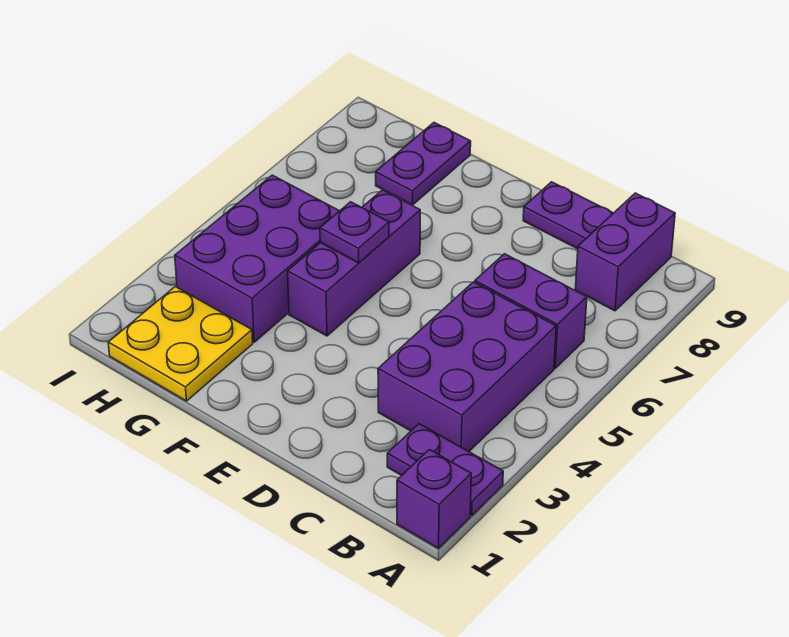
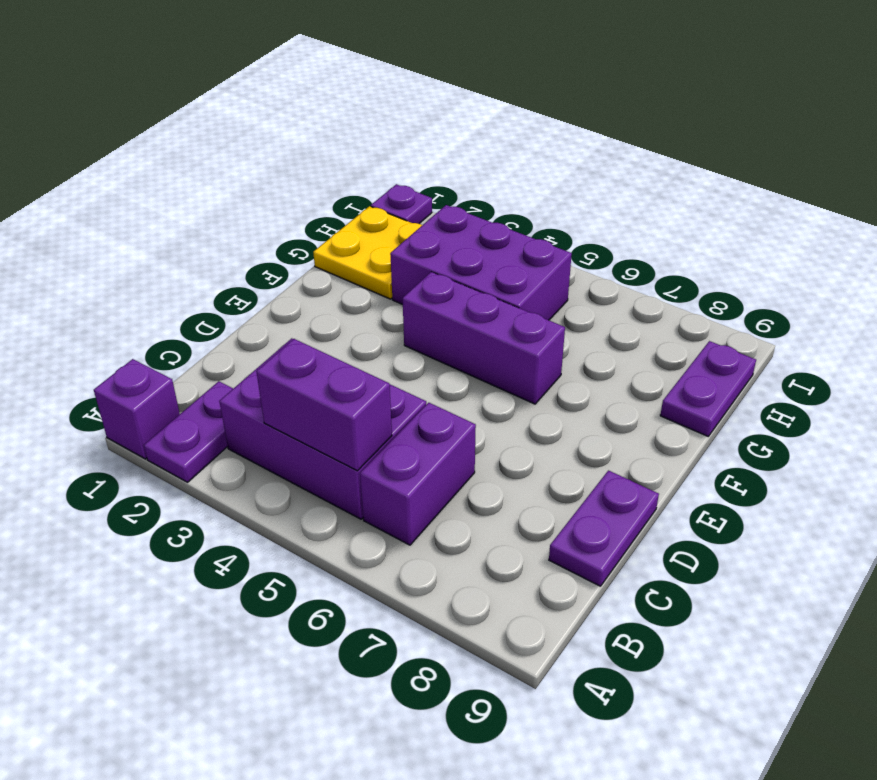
purple brick B8:B9 level 1 -> purple brick B4:B5 level 2
purple plate F5 level 2 -> purple plate I1 level 1
purple plate G8:G9 level 1 -> purple plate G9:H9 level 1

